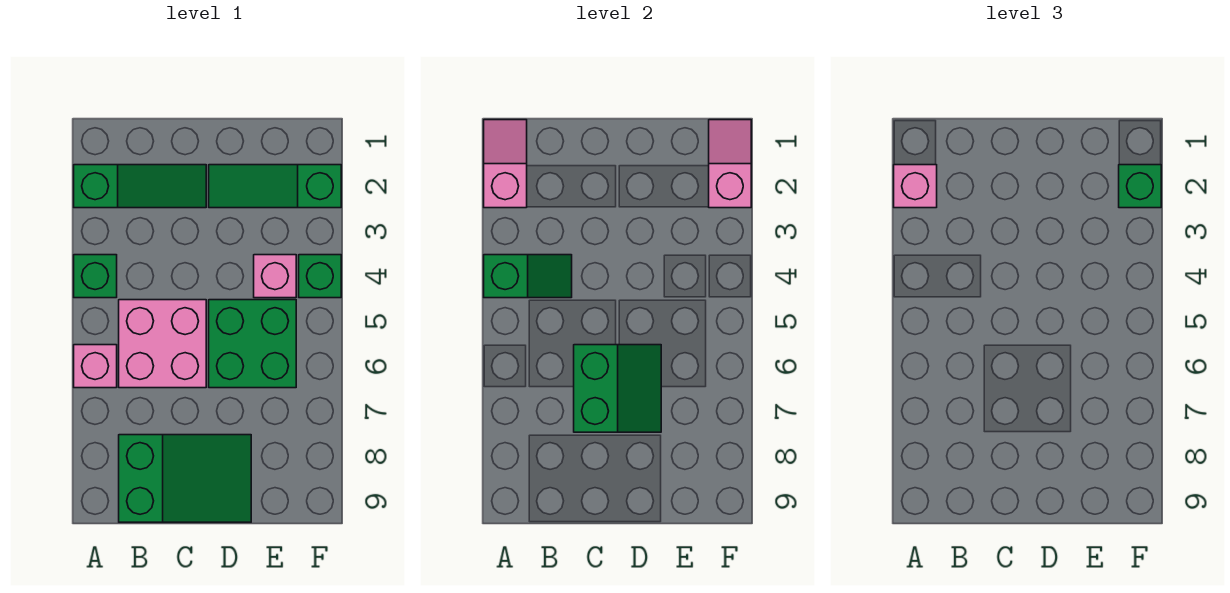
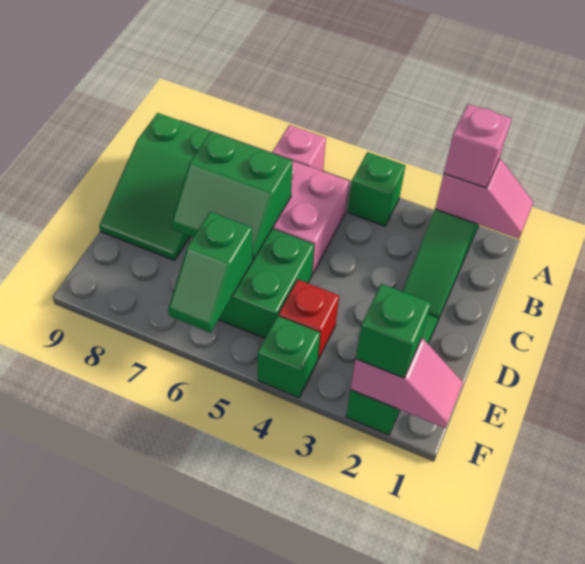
green slope A4:B4 level 2 top A -> green slope E6:F6 level 2 top E
pink brick E4 level 1 -> red brick E4 level 1

